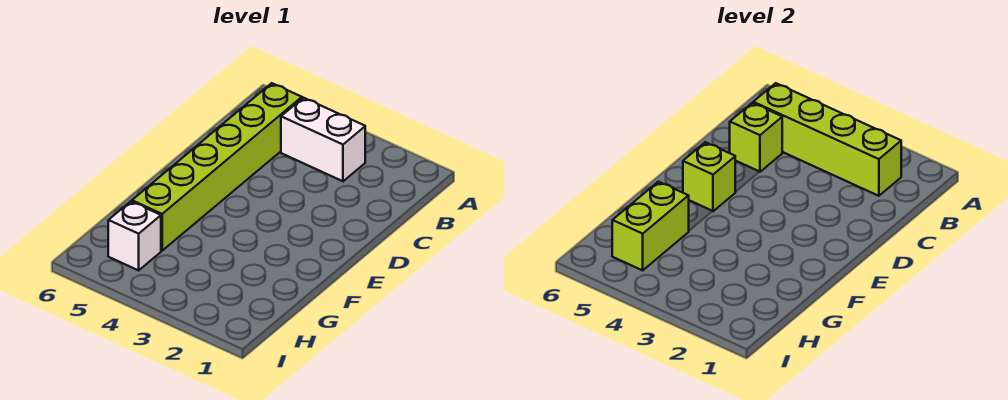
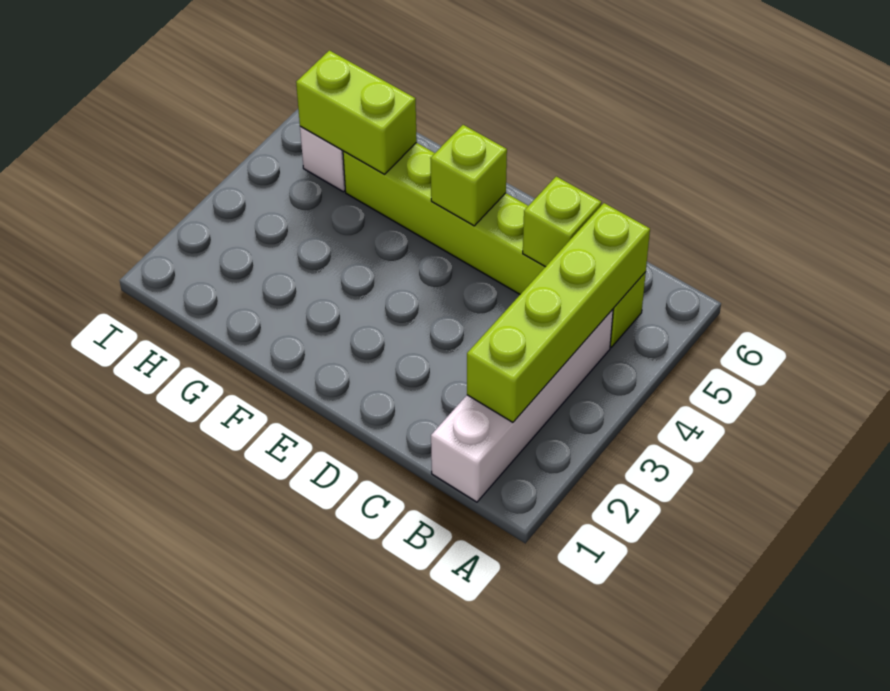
white brick B3:B4 level 1 -> white brick B1:B4 level 1

